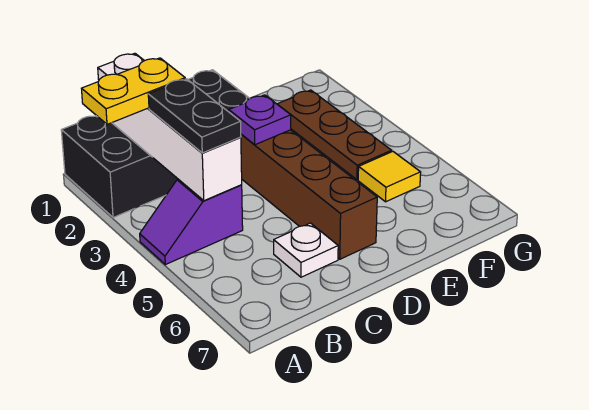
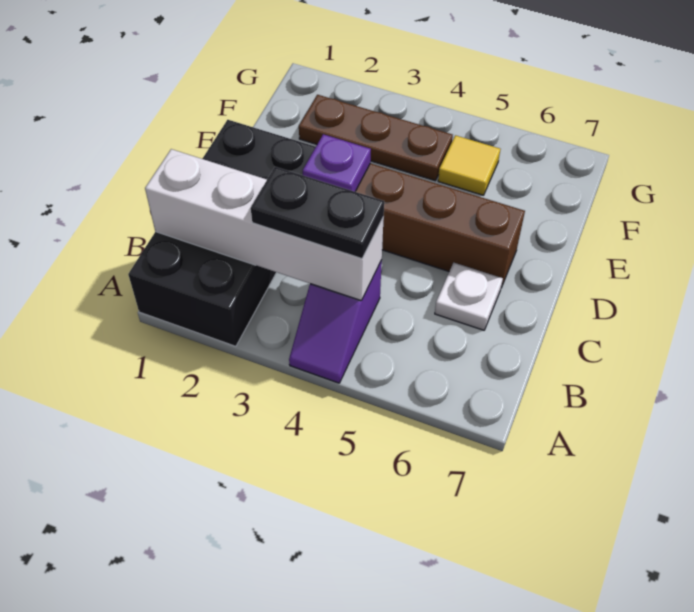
yellow plate A2:B2 level 3 -> none

